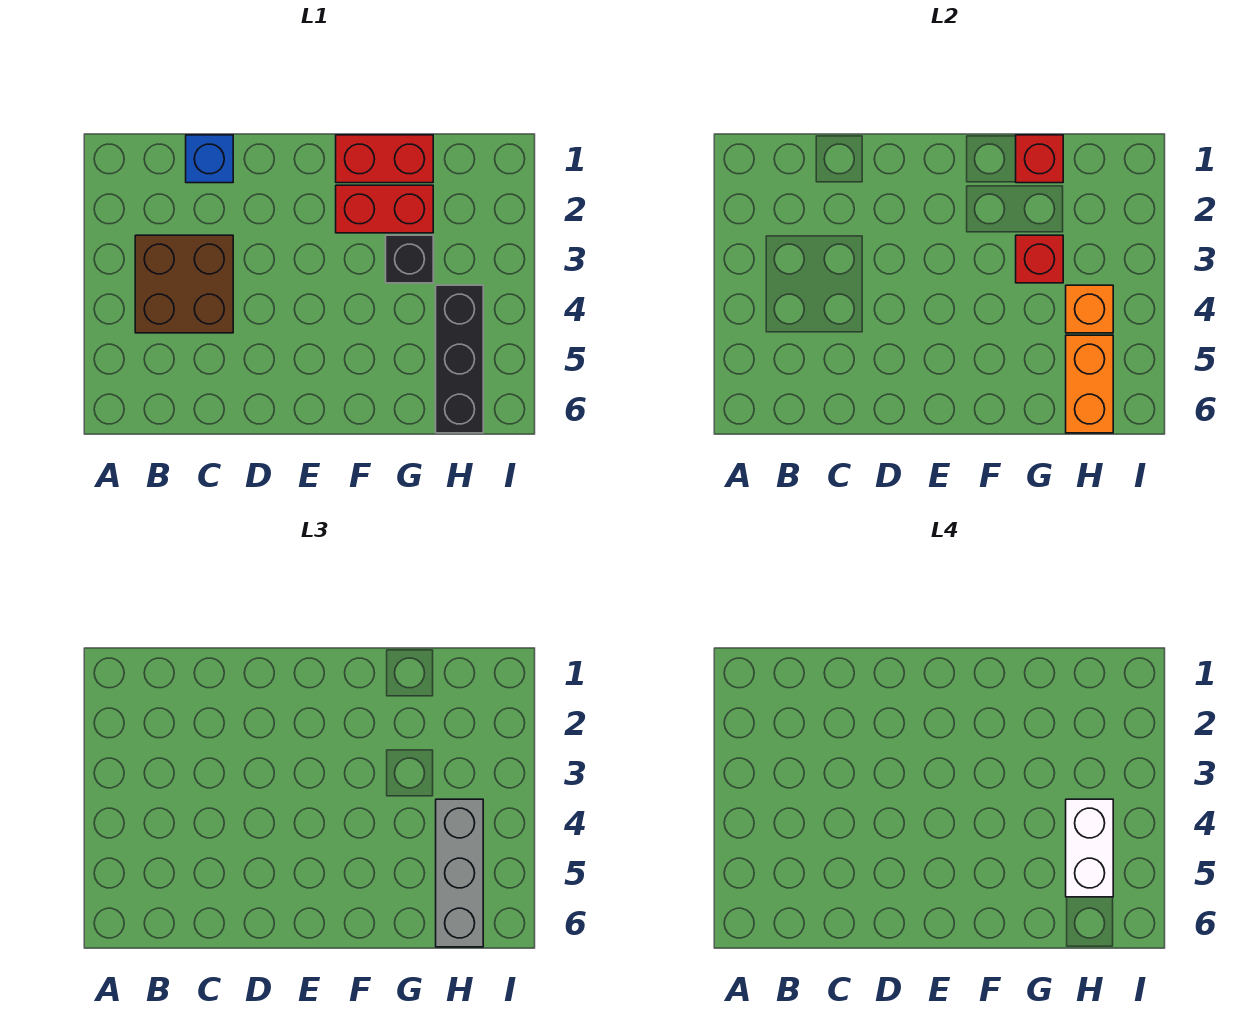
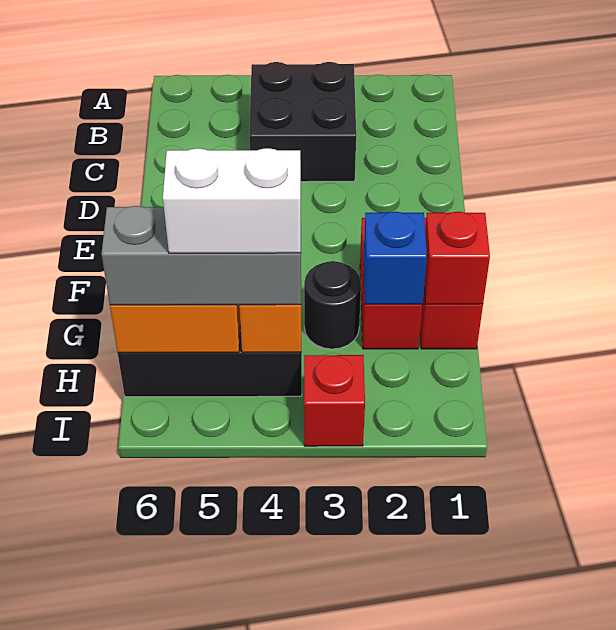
brown brick B3:C4 level 1 -> black brick B3:C4 level 1
blue brick C1 level 1 -> blue brick G2 level 2
black brick G3 level 1 -> black round brick G3 level 1
red brick G3 level 2 -> red brick I3 level 1

